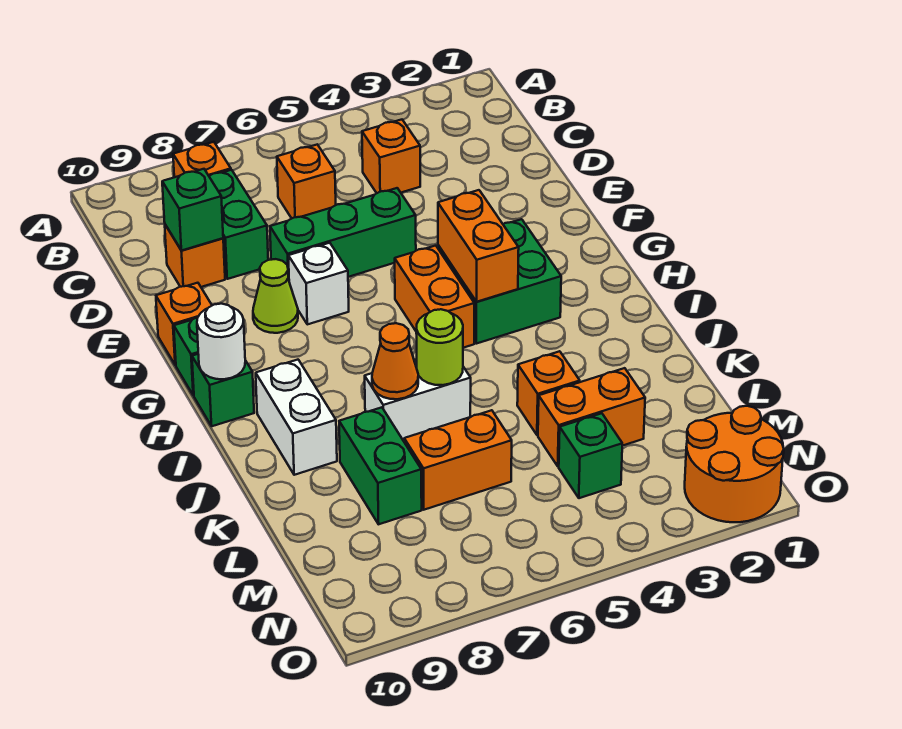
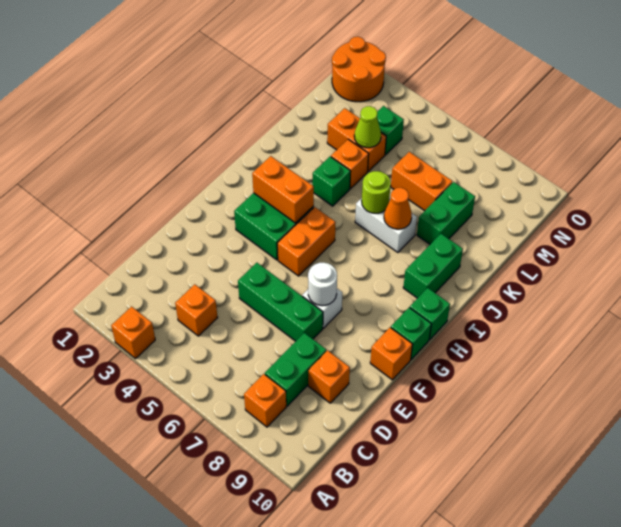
orange brick C6 level 1 -> orange brick A3 level 1
green brick D9 level 2 -> green brick J4 level 1
lime cone F8 level 1 -> lime cone L4 level 2
orange brick G4:H4 level 2 -> orange brick H3:H4 level 2
white round brick H10 level 2 -> white round brick F7 level 2
white brick I9:J9 level 1 -> green brick I9:J9 level 1

